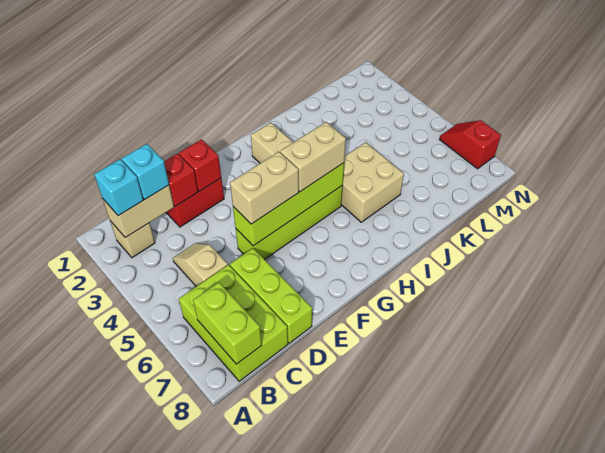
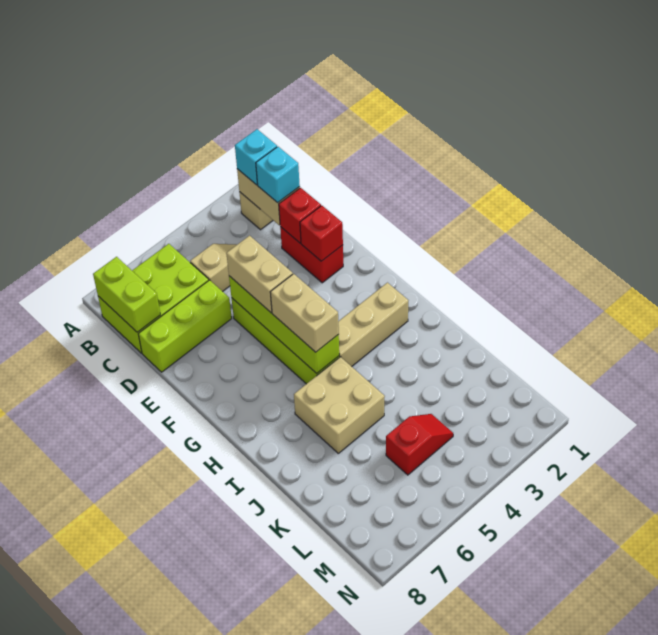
lime brick B7:B8 level 2 -> lime brick B8:C8 level 2
red slope N6:N7 level 1 top 7 -> red slope L4:L5 level 1 top 5

